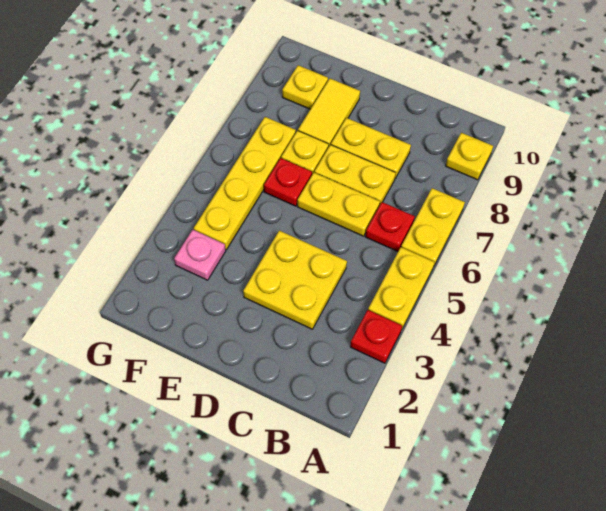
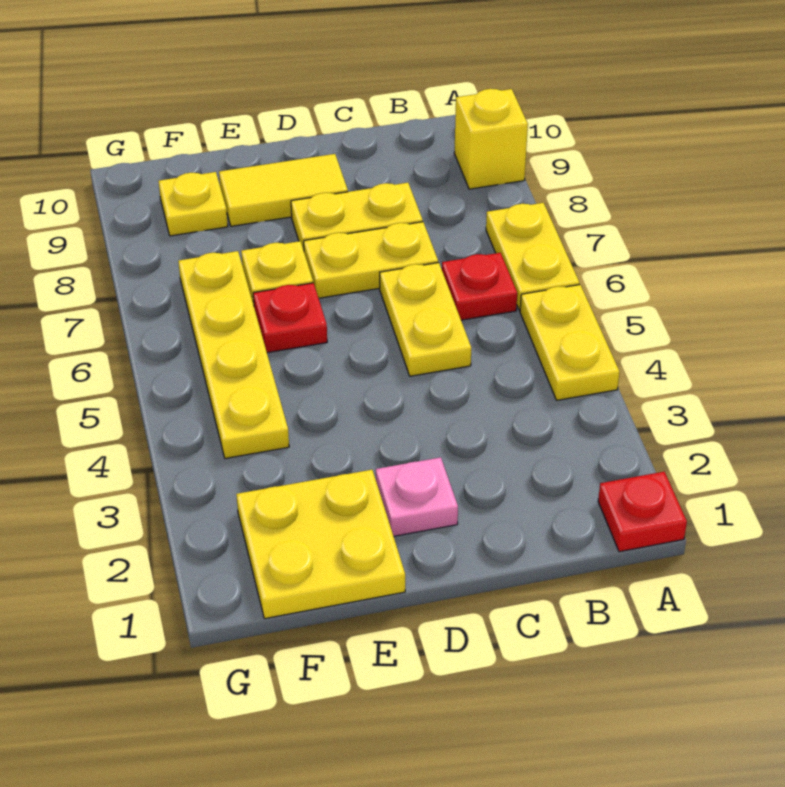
red plate A3 level 1 -> red plate A1 level 1
yellow plate A9 level 1 -> yellow brick A9 level 1
yellow plate C3:D4 level 1 -> yellow plate E1:F2 level 1
yellow plate C6:D6 level 1 -> yellow plate C5:C6 level 1
yellow tile E8:E9 level 1 -> yellow tile D9:E9 level 1
pink plate F3 level 1 -> pink plate D2 level 1

